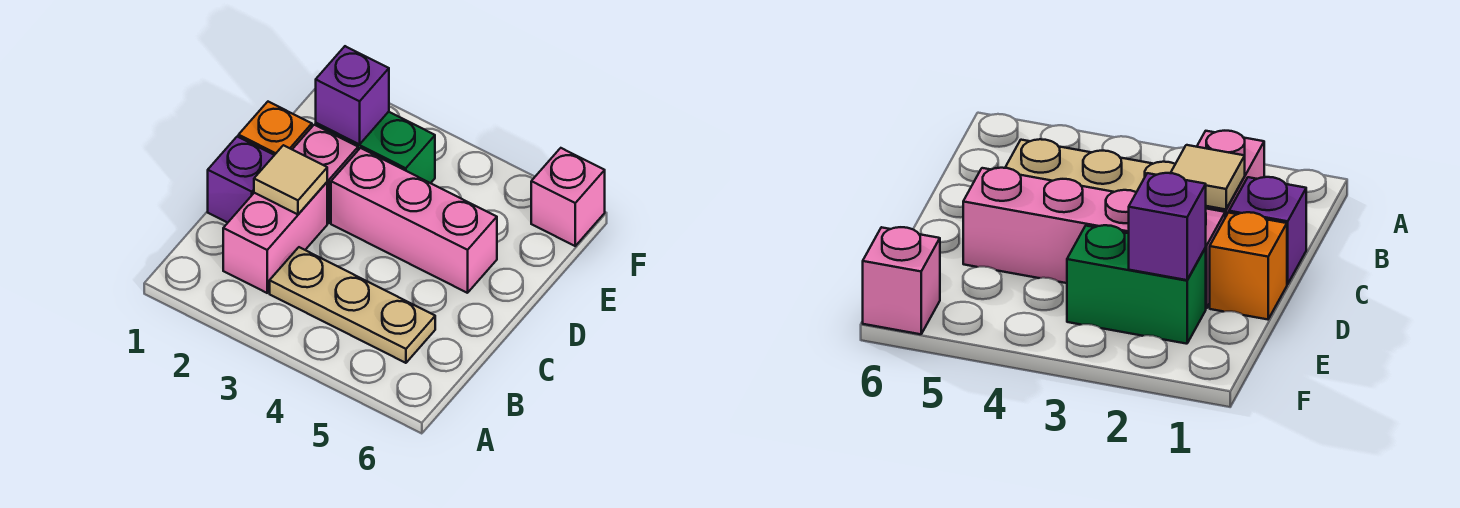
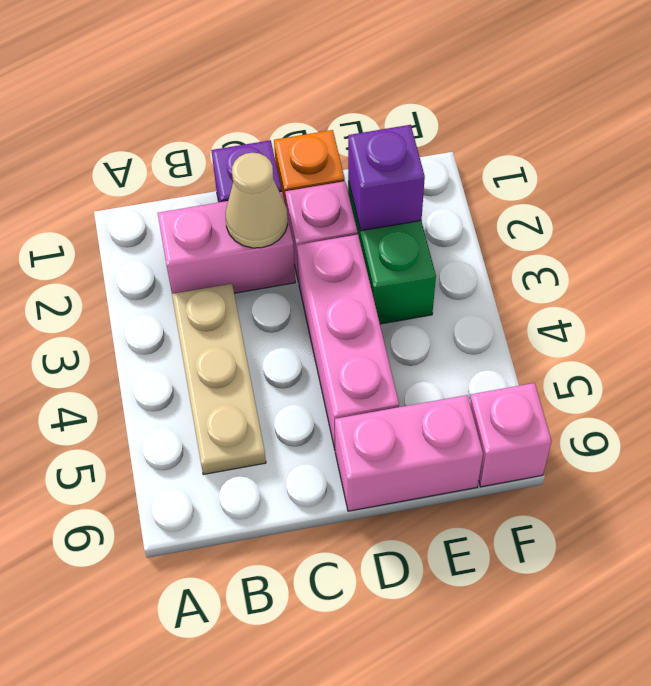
tan tile C2 level 2 -> tan cone C2 level 2
none -> pink brick D6:E6 level 1

